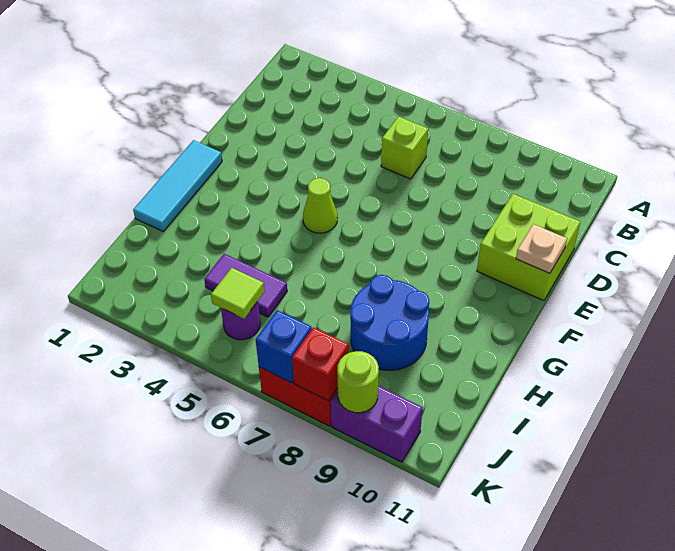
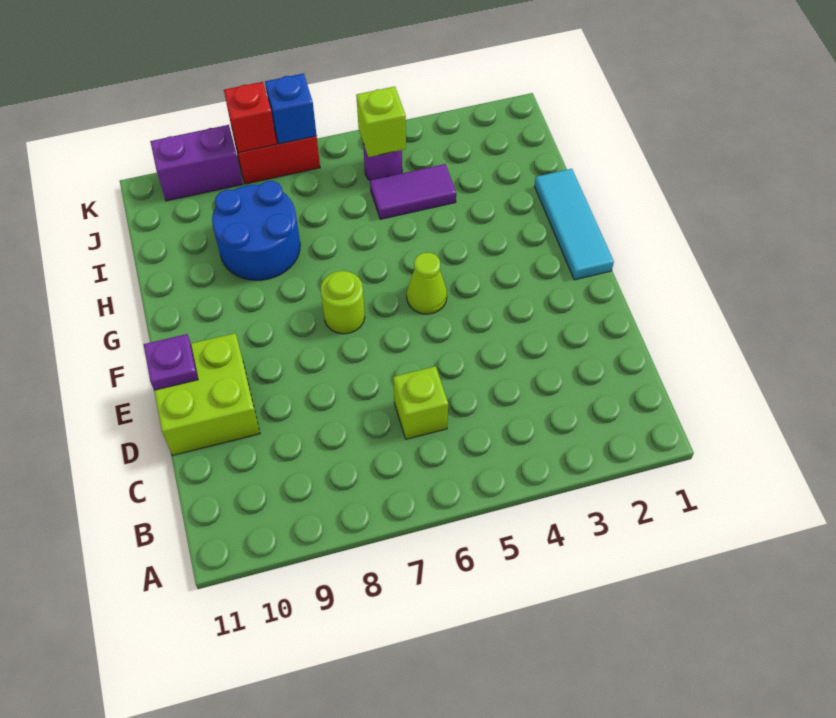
tan plate E11 level 2 -> purple plate E11 level 2
lime tile J5 level 2 -> lime brick J5 level 2
lime round brick K9 level 2 -> lime round brick F7 level 1

